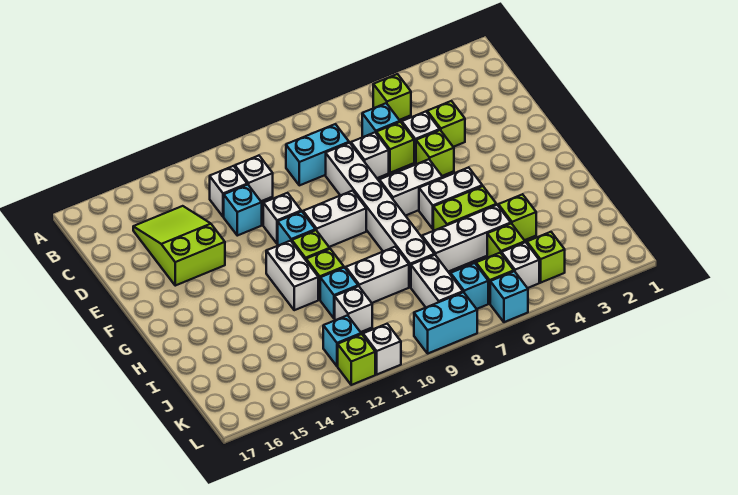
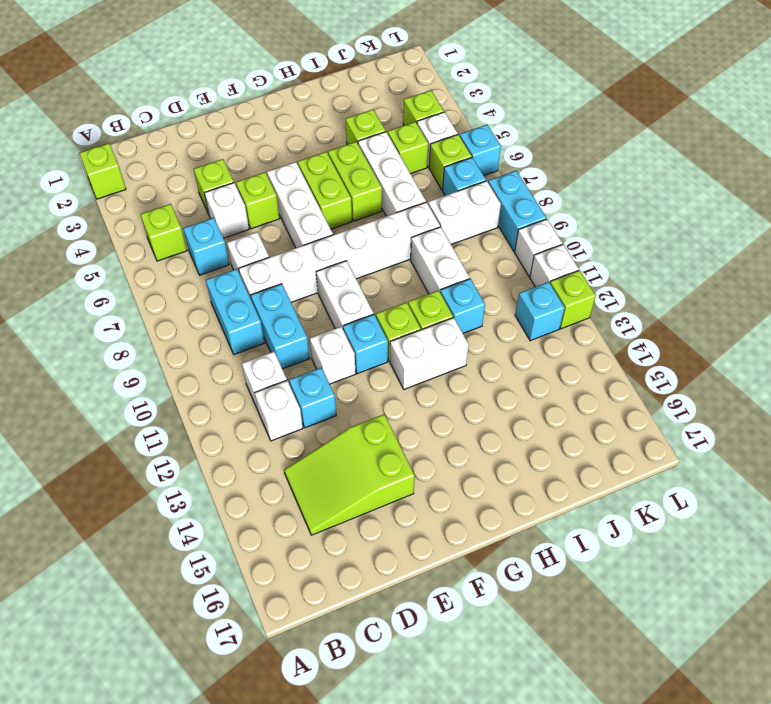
lime brick D6 level 1 -> lime brick A2 level 1
none -> cyan brick D9:D10 level 1
white brick F6:F7 level 1 -> white brick F5:F7 level 1
white brick G5:G6 level 1 -> lime brick G5:G6 level 1
white brick J11 level 1 -> white brick L10 level 1

